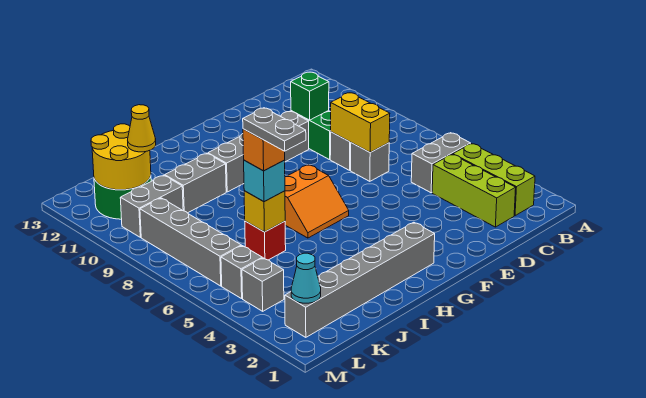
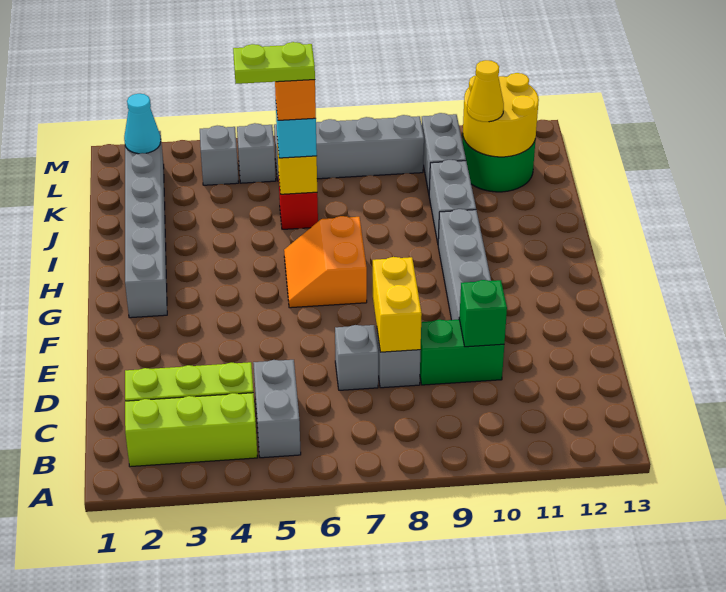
yellow brick D7:D8 level 2 -> yellow brick D8:E8 level 2
grey plate J5:J6 level 5 -> lime plate J5:J6 level 5

